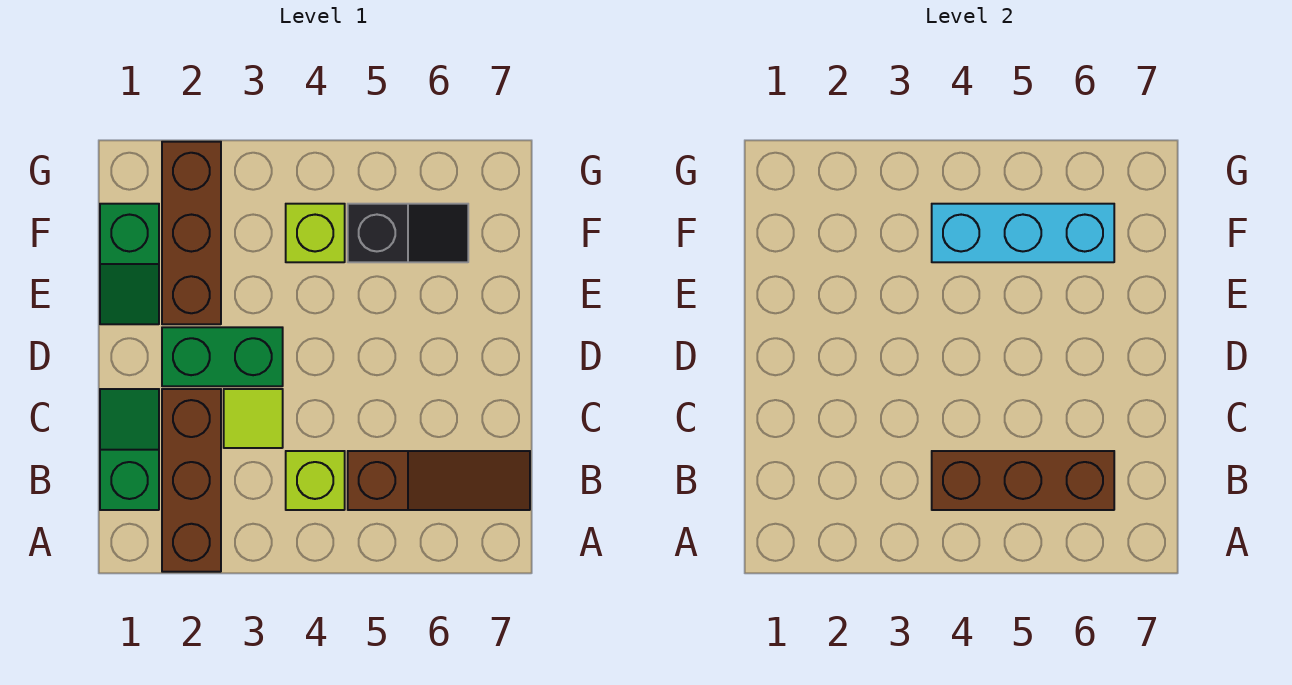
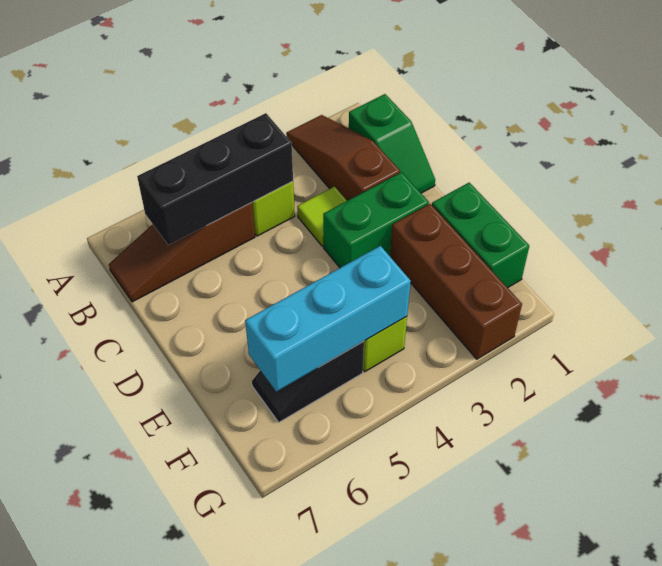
brown brick A2:C2 level 1 -> brown slope A2:C2 level 1 top C
brown brick B4:B6 level 2 -> black brick B4:B6 level 2
green slope E1:F1 level 1 top F -> green brick E1:F1 level 1

